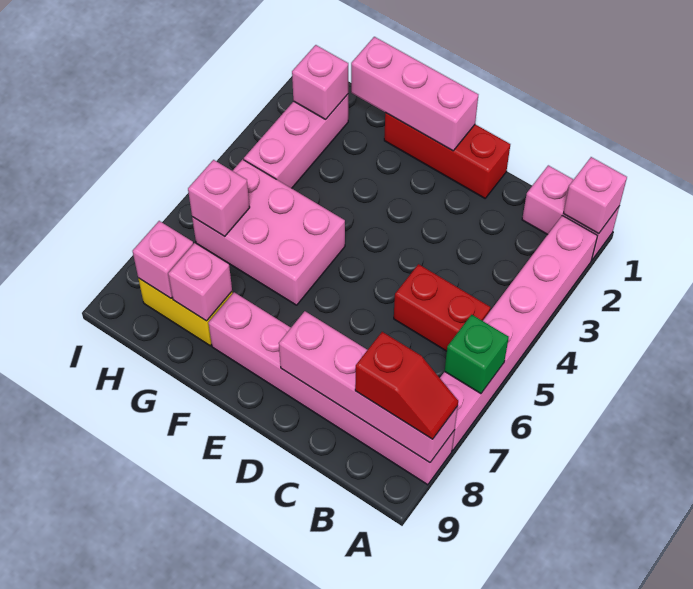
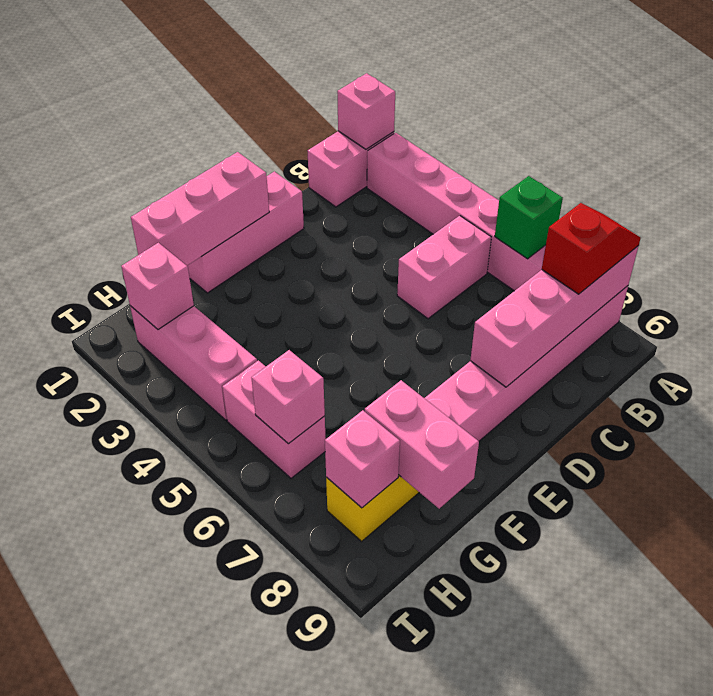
red brick B5:C5 level 1 -> pink brick B5:C5 level 1
red brick D1:F1 level 1 -> pink brick D1:F1 level 1
pink brick F5:H6 level 1 -> pink brick H5:H6 level 1
pink brick G8 level 2 -> pink brick G8:G9 level 2

